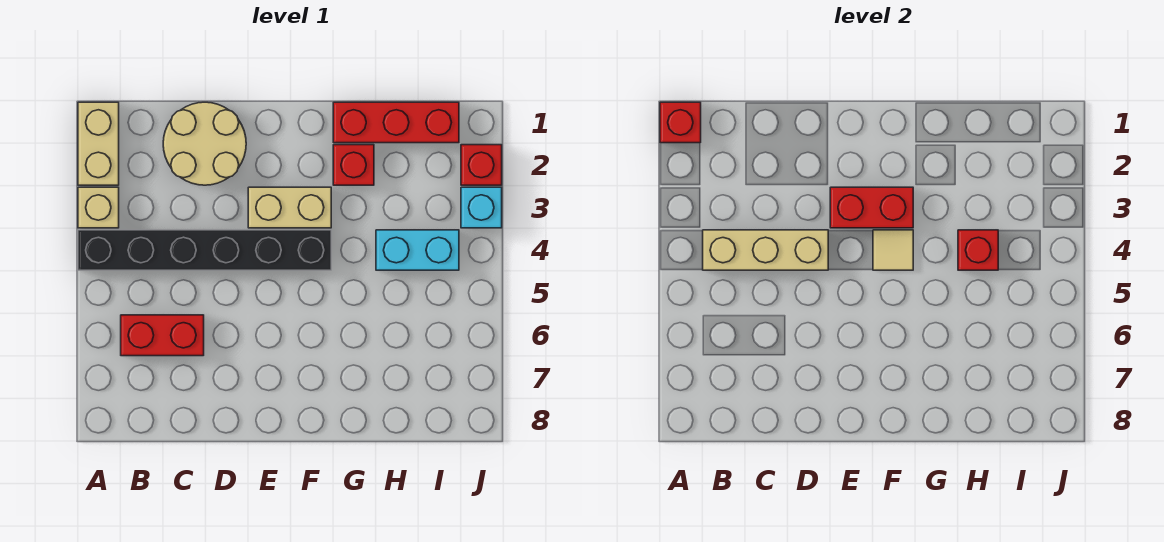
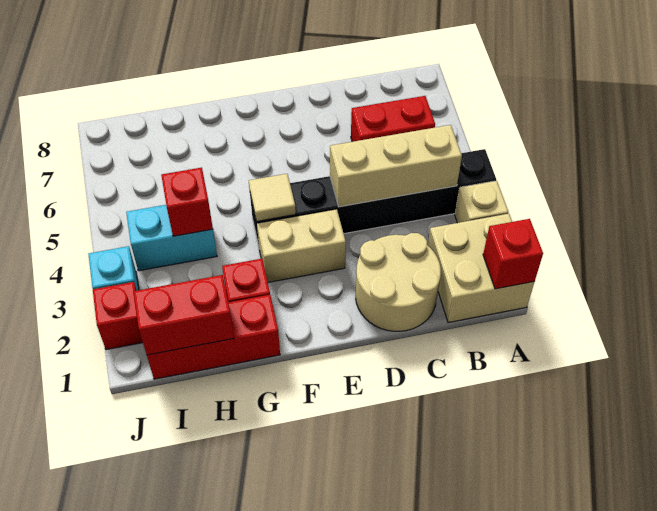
tan brick A1:A2 level 1 -> tan brick A1:B2 level 1
red brick E3:F3 level 2 -> red brick H1:I1 level 2

